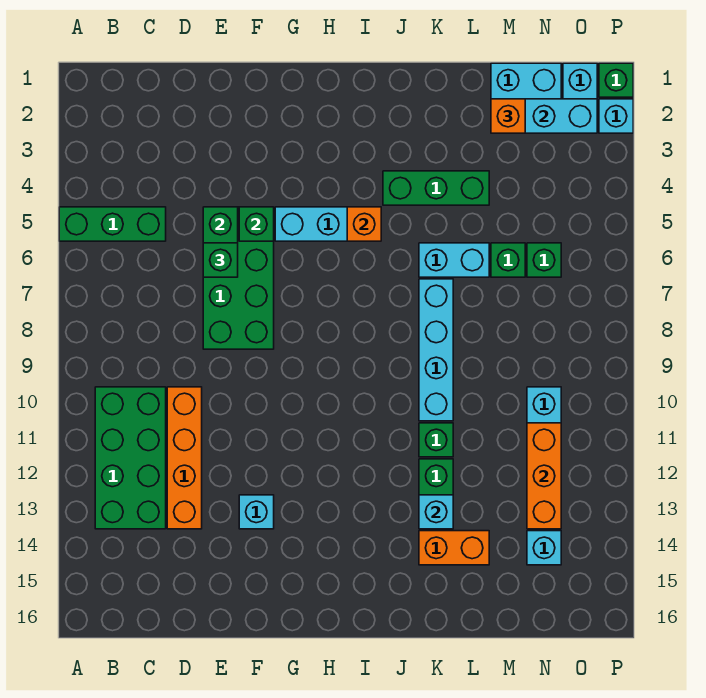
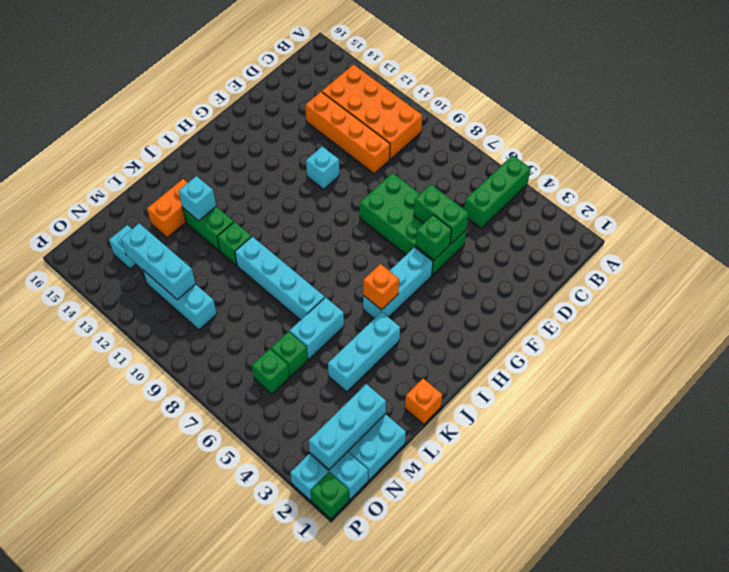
green brick B10:C13 level 1 -> orange brick B10:C13 level 1
green brick E6 level 3 -> none
cyan brick F13 level 1 -> cyan brick F11 level 1
green brick J4:L4 level 1 -> cyan brick J4:L4 level 1
orange brick M2 level 3 -> orange brick K1 level 1
orange brick N11:N13 level 2 -> cyan brick N11:N13 level 2

